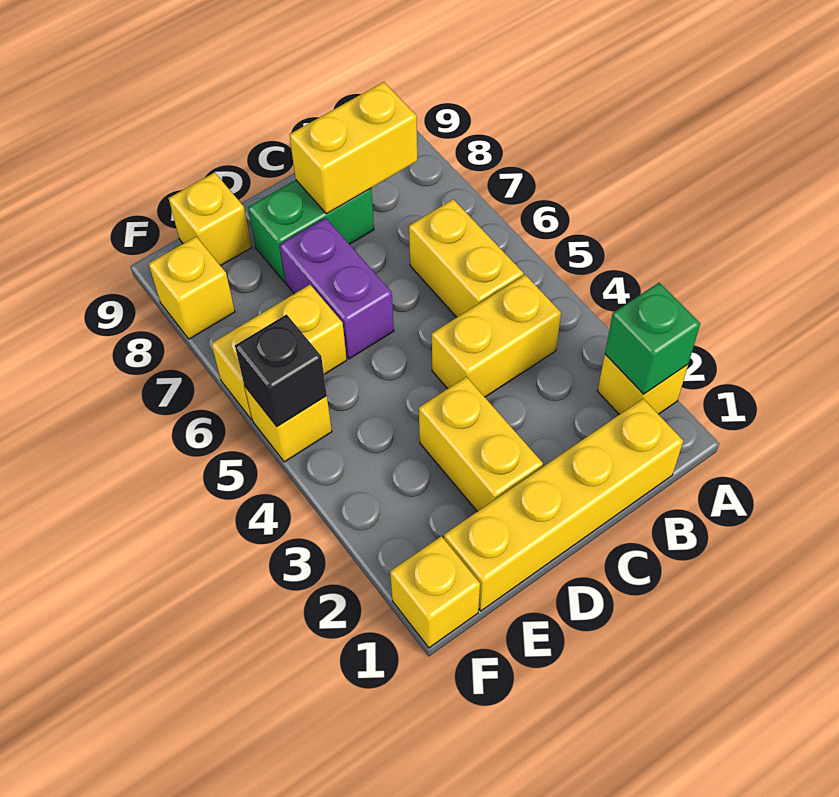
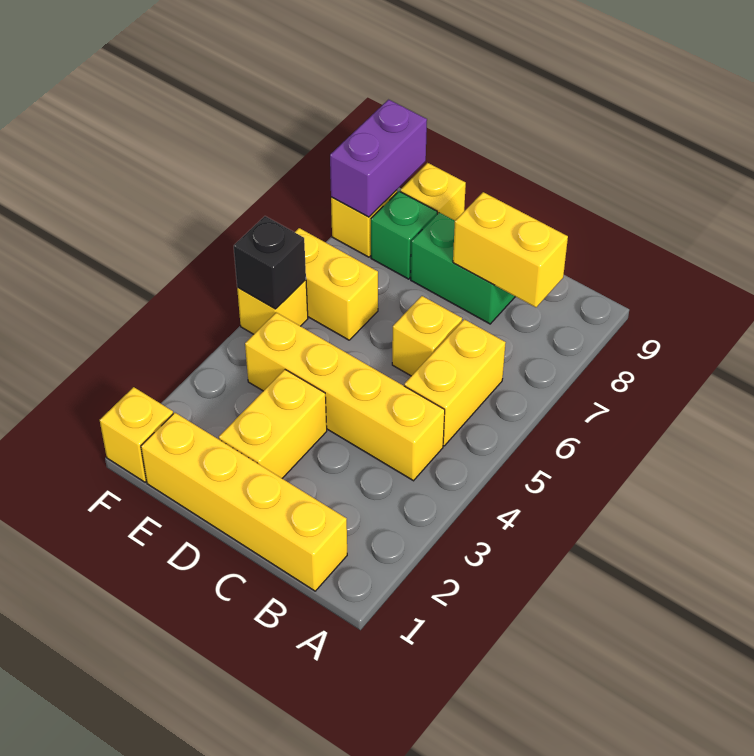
yellow brick A2 level 1 -> yellow brick C6 level 1
green brick A2 level 2 -> green brick E8 level 1
yellow brick B4:C4 level 1 -> yellow brick B4:E4 level 1
purple brick D6:D7 level 1 -> purple brick F8:F9 level 2

